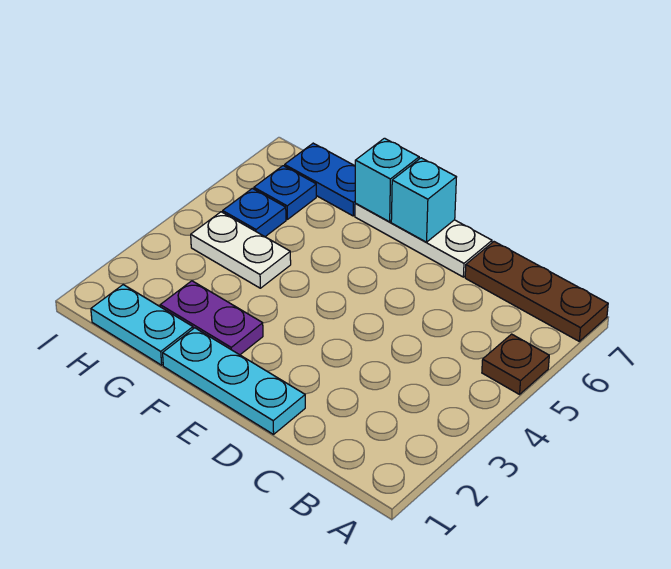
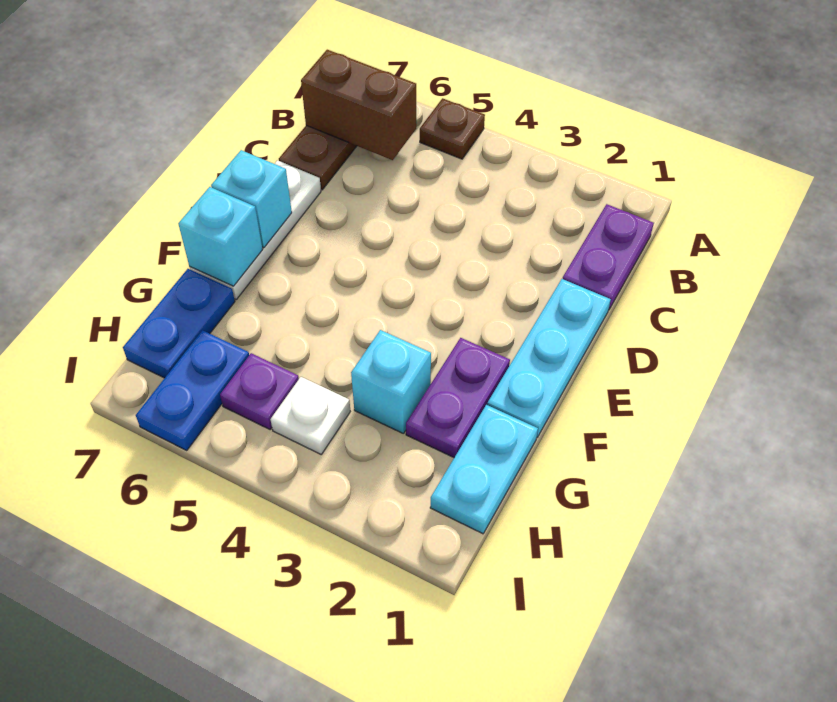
none -> purple plate B1:C1 level 1
none -> brown brick B6:B7 level 2
none -> cyan brick G3 level 1
white plate G4:H4 level 1 -> white plate H4 level 1
blue plate H5 level 1 -> purple plate H5 level 1
blue plate H6 level 1 -> blue plate H6:I6 level 1

